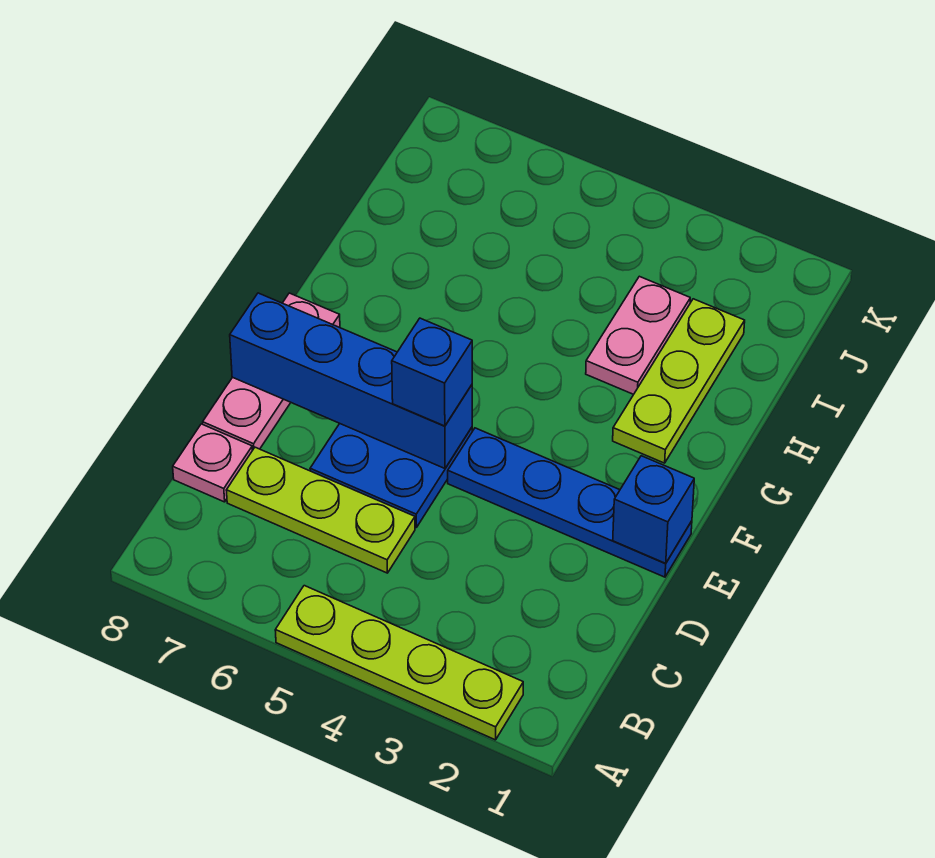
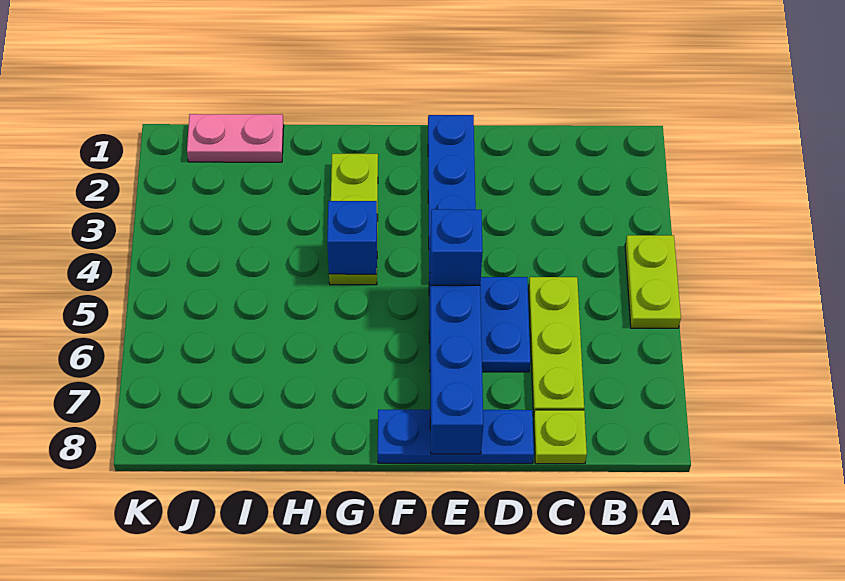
lime plate A2:A5 level 1 -> lime plate A4:A5 level 1
pink plate C8 level 1 -> lime plate C8 level 1
pink plate D8:F8 level 1 -> blue plate D8:F8 level 1
blue brick E1 level 2 -> blue brick G4 level 2
lime plate G2:I2 level 1 -> lime plate G2:G4 level 1
pink plate H3:I3 level 1 -> pink plate I1:J1 level 1

